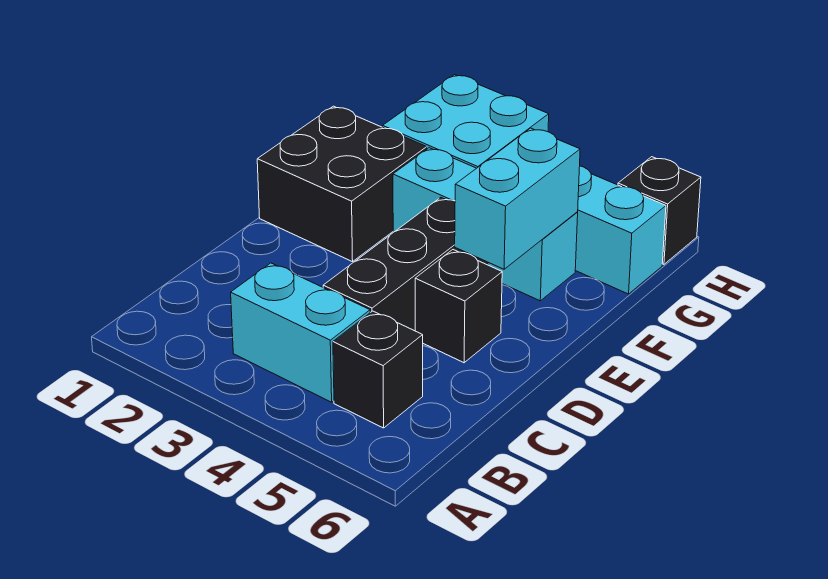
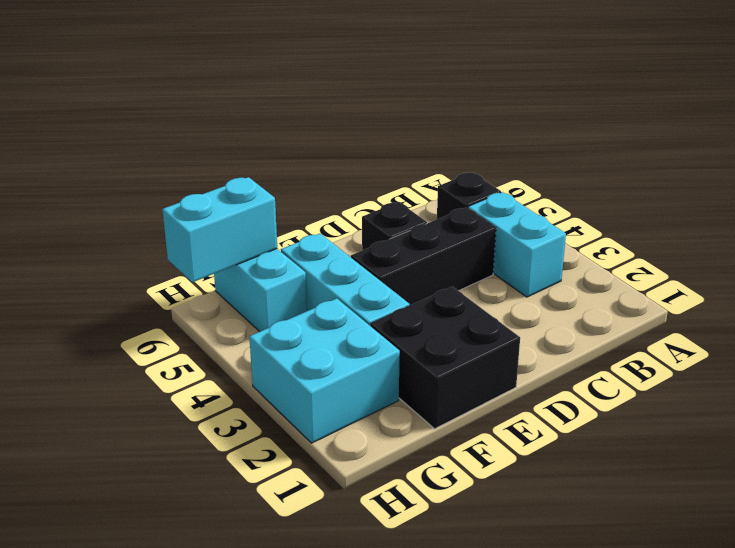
cyan brick E5:F5 level 2 -> cyan brick G6:H6 level 2
black brick H6 level 1 -> none

